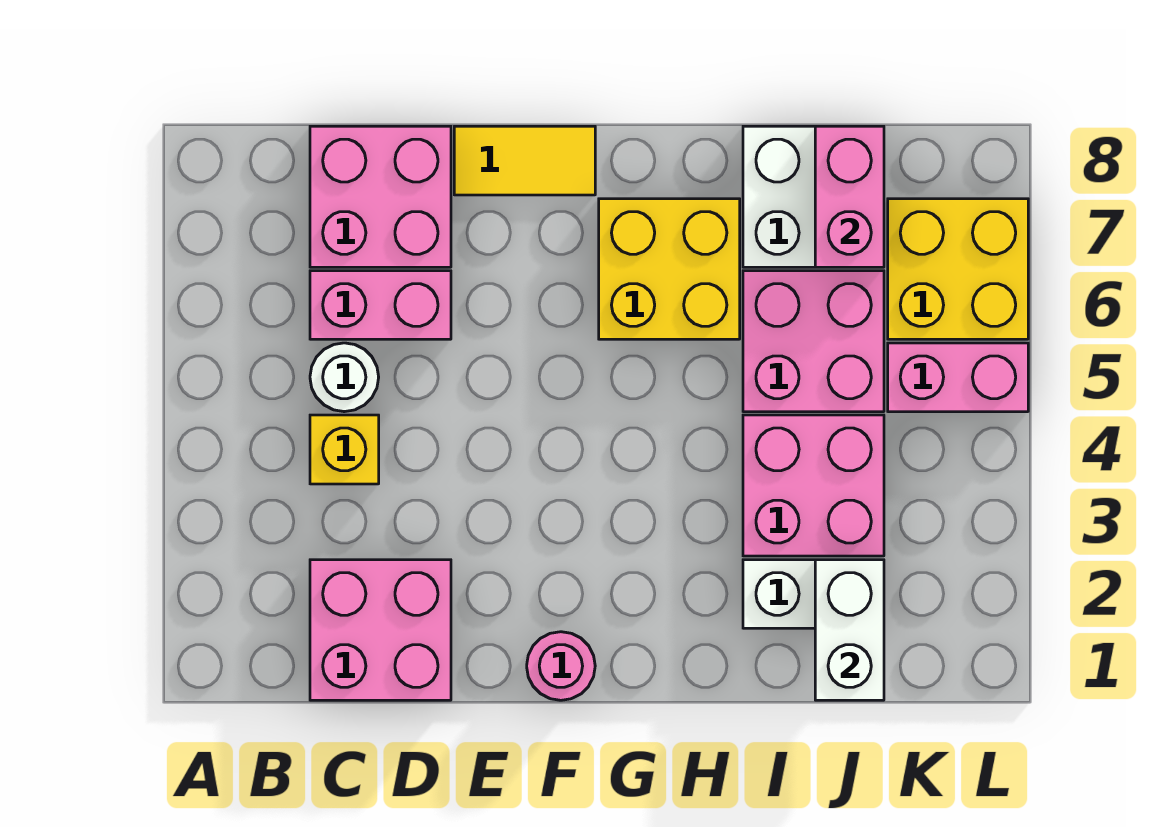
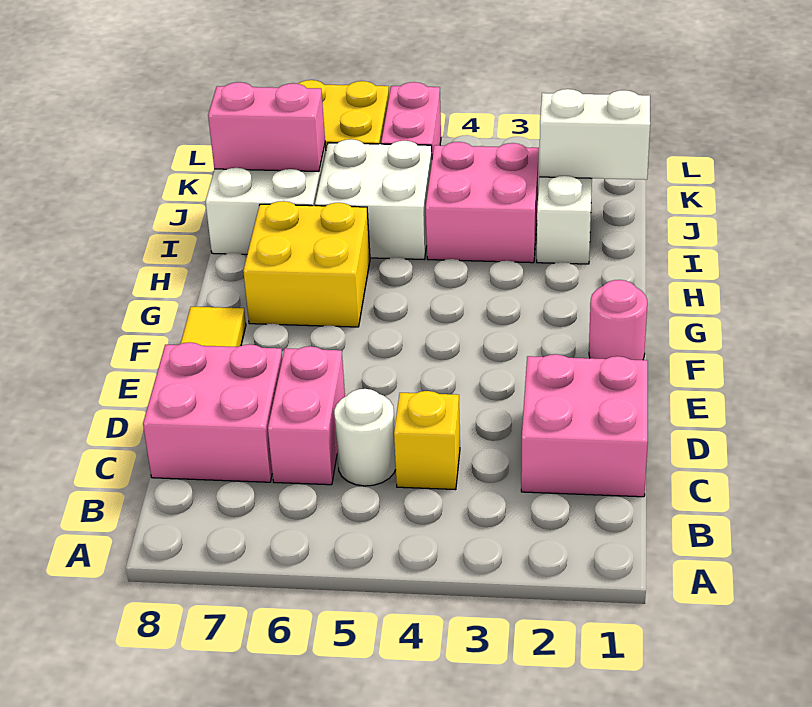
pink brick I5:J6 level 1 -> white brick I5:J6 level 1

